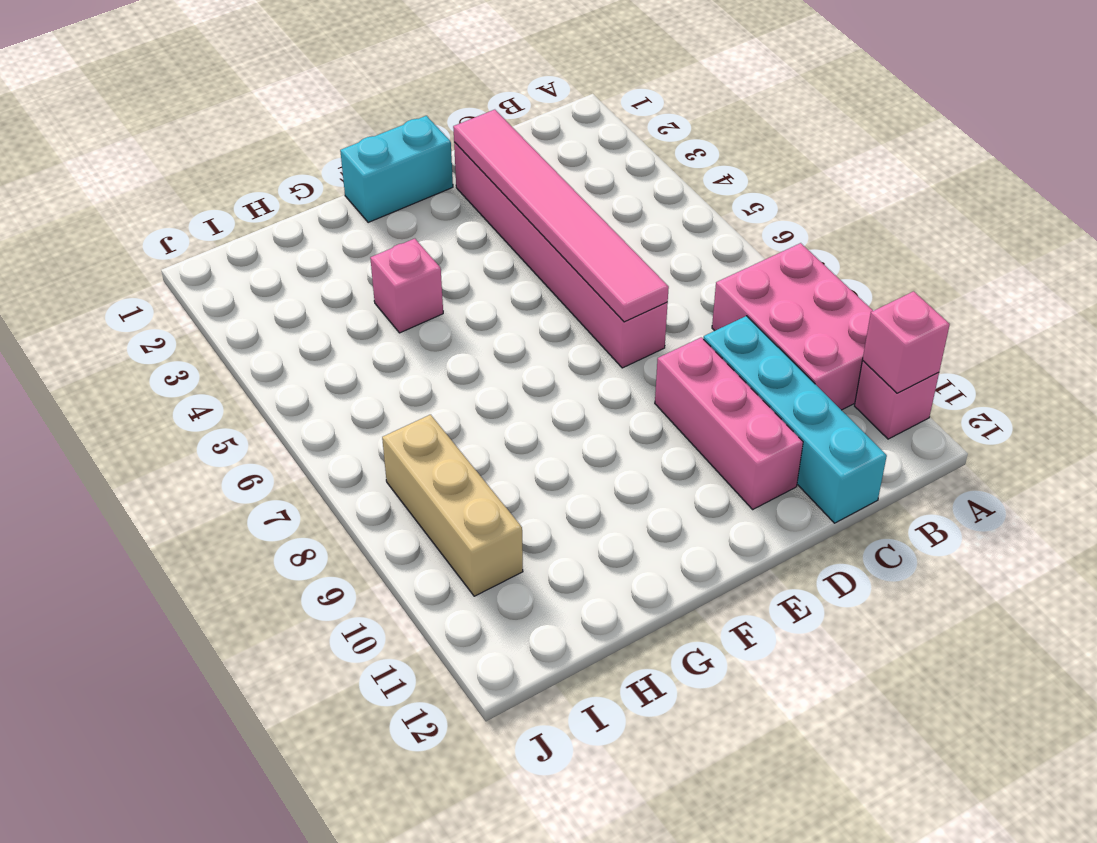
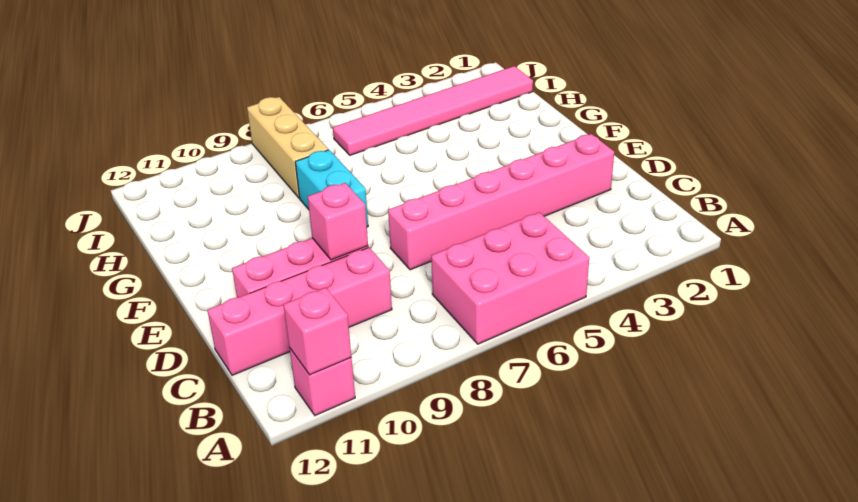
pink brick A8:B10 level 1 -> pink brick A5:B7 level 1
cyan brick C9:C12 level 1 -> pink brick C9:C12 level 1
pink tile D2:D7 level 2 -> pink tile I1:I6 level 1
cyan brick E1:F1 level 1 -> cyan brick F8:G8 level 1
pink brick G4 level 1 -> pink brick D9 level 2
tan brick I8:I10 level 1 -> tan brick H8:J8 level 1

